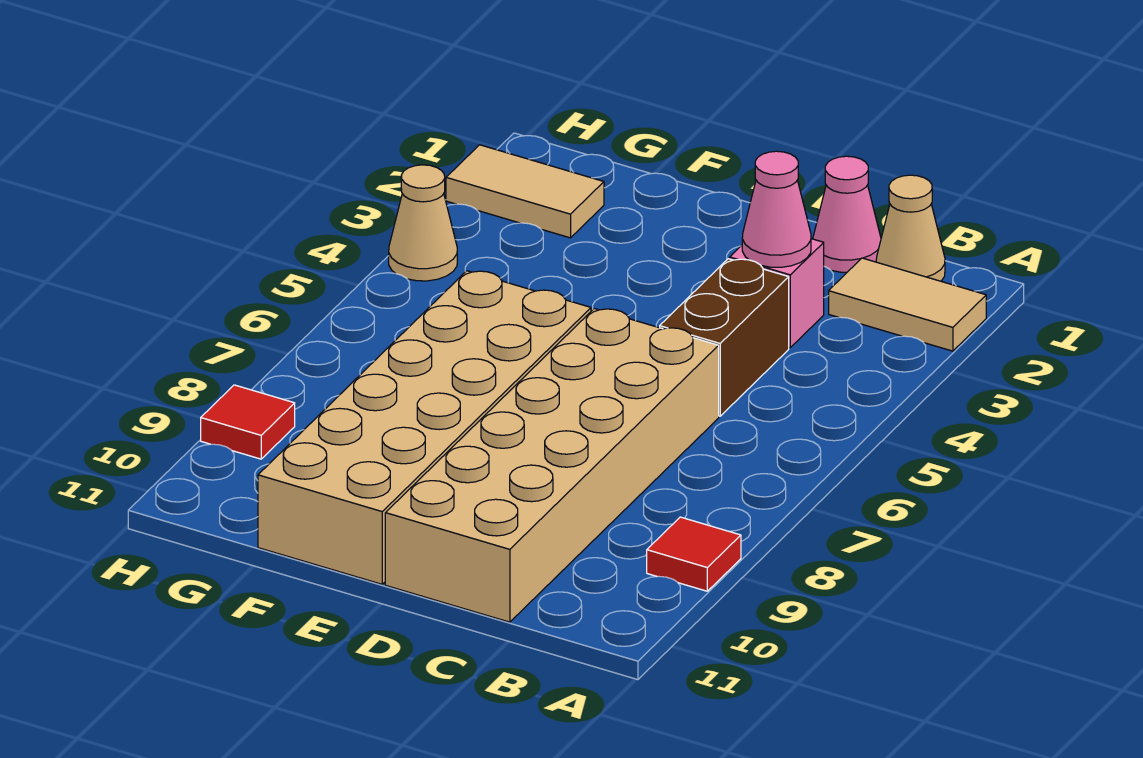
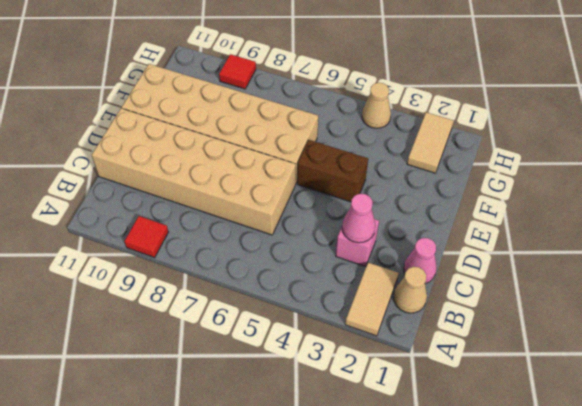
brown brick C4:C5 level 1 -> brown brick E4:E5 level 1

